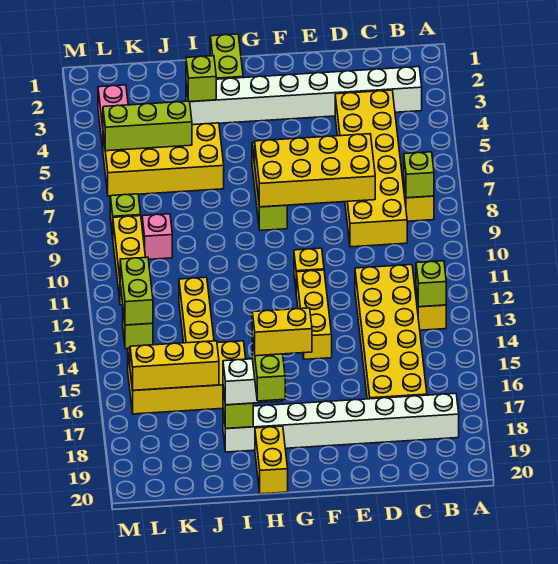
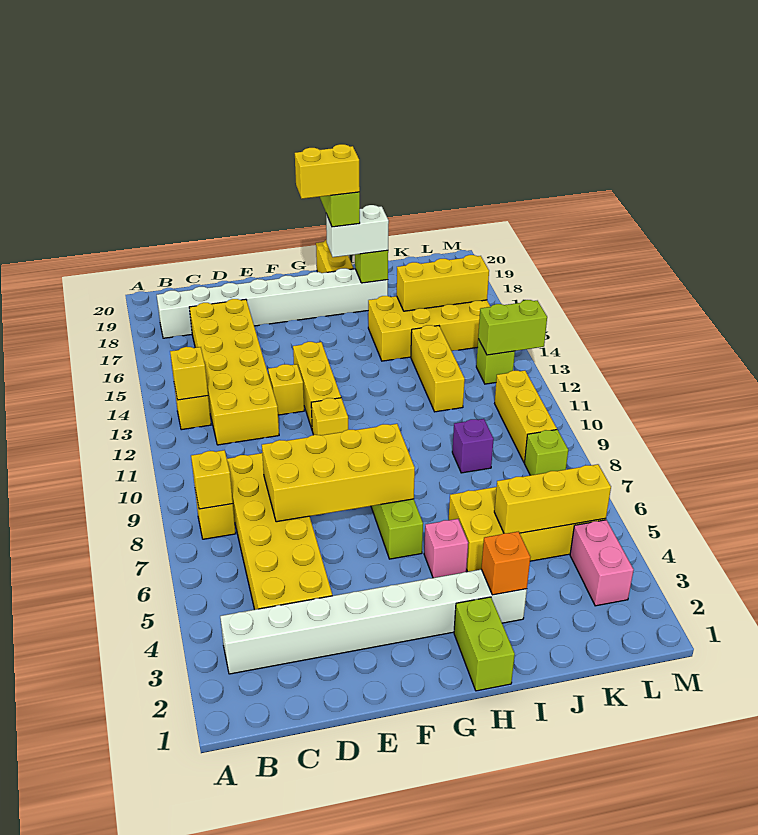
lime brick B8 level 2 -> yellow brick B8 level 2
lime brick B13 level 2 -> yellow brick B13 level 2
none -> yellow brick E13 level 1
lime brick I3 level 2 -> orange brick I3 level 2
lime brick J5:L5 level 2 -> yellow brick J5:L5 level 2
none -> purple brick J9 level 1
pink brick K9 level 1 -> pink brick H5 level 1
lime brick L12:L13 level 2 -> lime brick L13:M13 level 2

